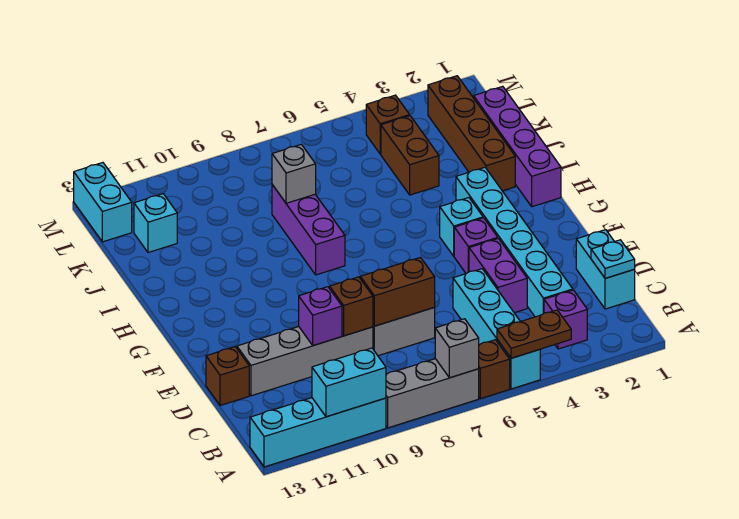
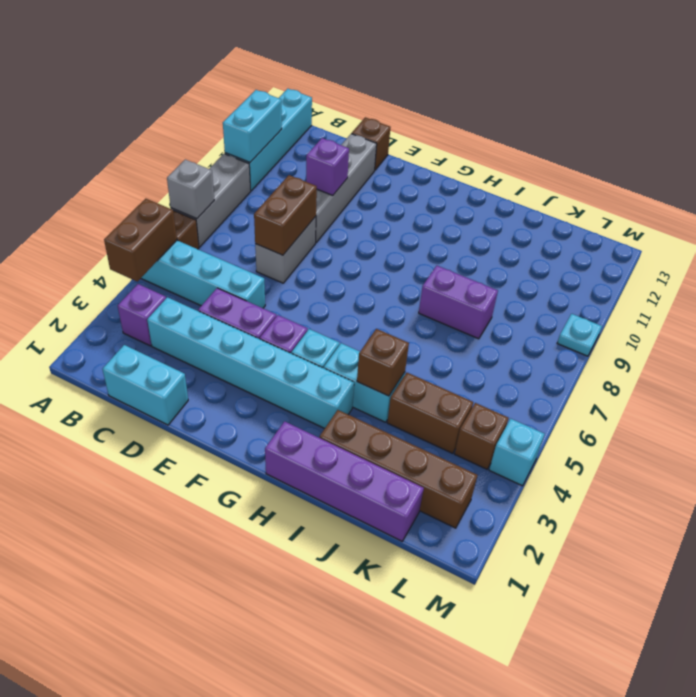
brown plate A4:A5 level 2 -> brown brick A4:A5 level 2
cyan plate C1 level 2 -> cyan plate M9 level 1
brown brick D9 level 2 -> brown brick I4 level 2
purple brick H8:J8 level 1 -> purple brick I8:J8 level 1
grey brick J8 level 2 -> none
cyan brick K12 level 1 -> cyan brick M4 level 1
cyan brick L13:M13 level 1 -> cyan brick H4:I4 level 1

